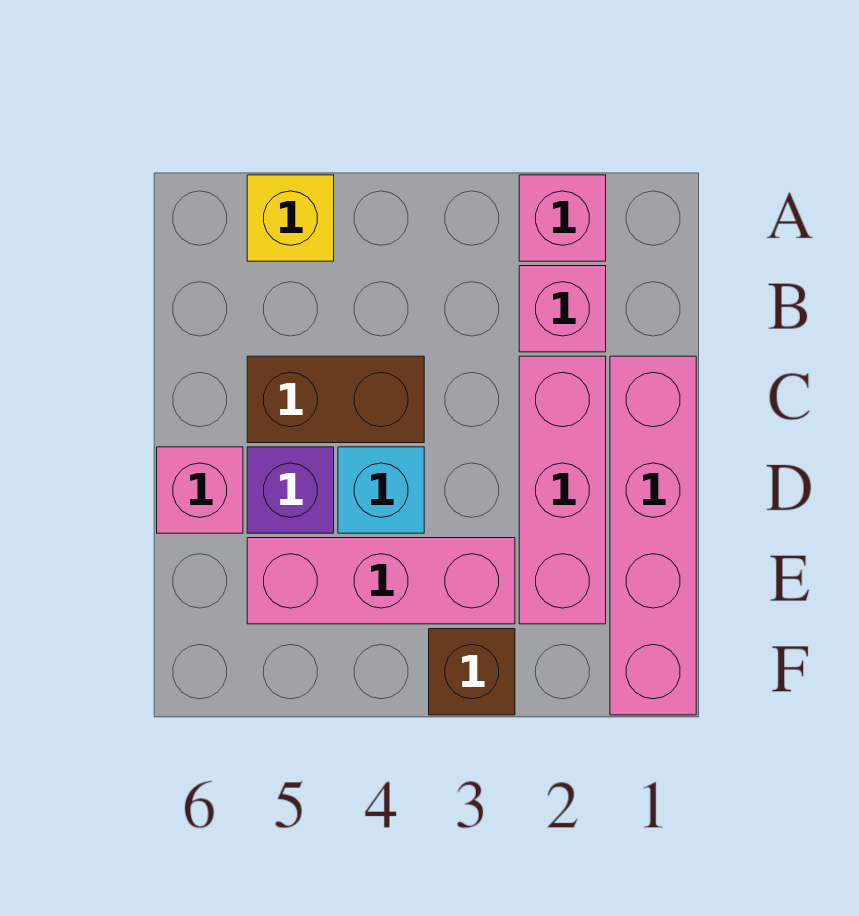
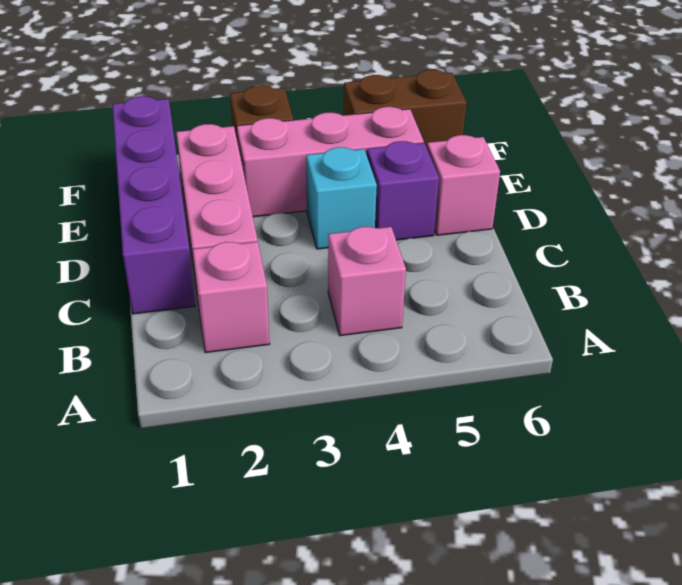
pink brick A2 level 1 -> pink brick B4 level 1
yellow brick A5 level 1 -> none
pink brick C1:F1 level 1 -> purple brick C1:F1 level 1
brown brick C4:C5 level 1 -> brown brick F5:F6 level 1

